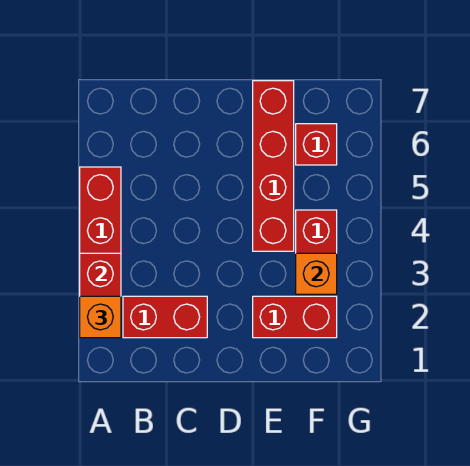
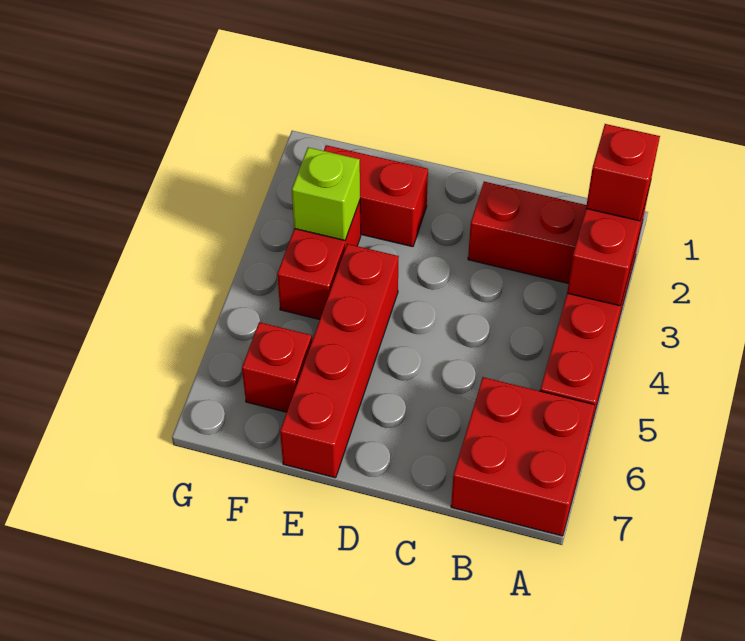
orange brick A2 level 3 -> red brick A2 level 3
none -> red brick A6:B7 level 1
orange brick F3 level 2 -> lime brick F3 level 2

